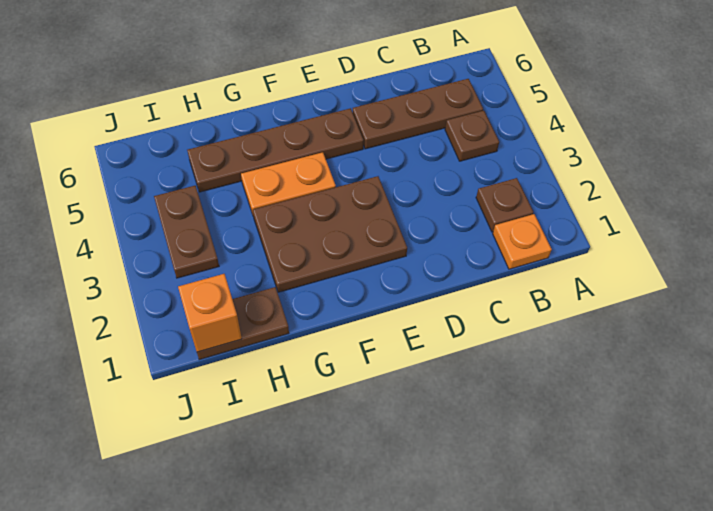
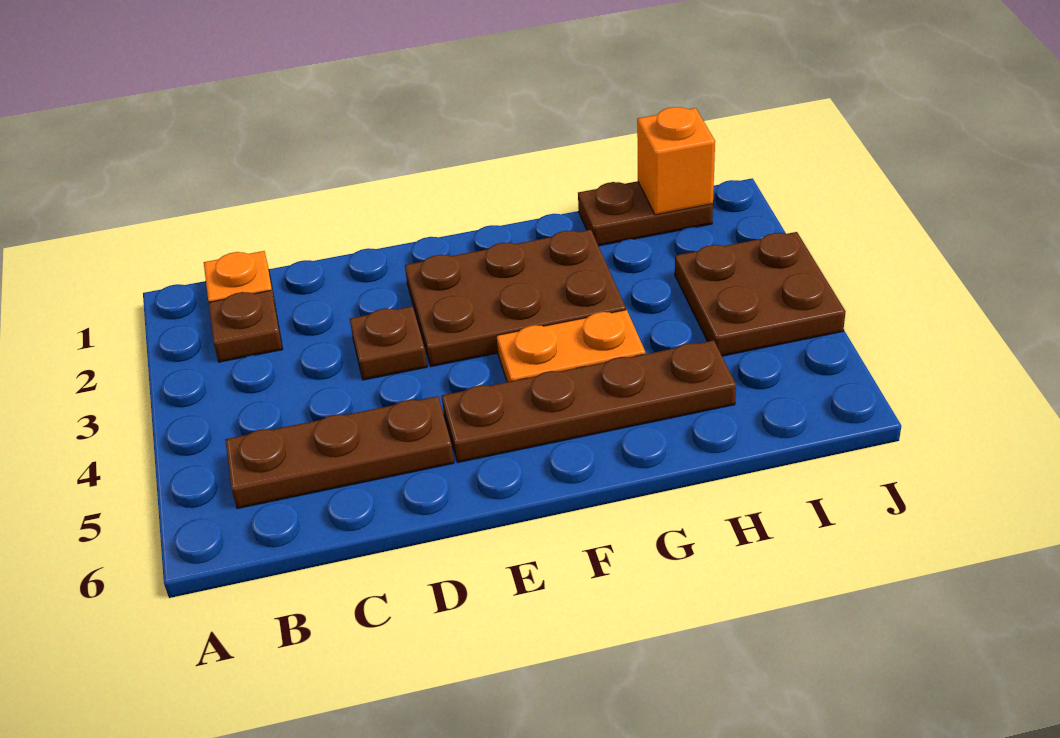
brown plate B4 level 1 -> brown plate D3 level 1
brown plate I3:I4 level 1 -> brown plate I3:J4 level 1

